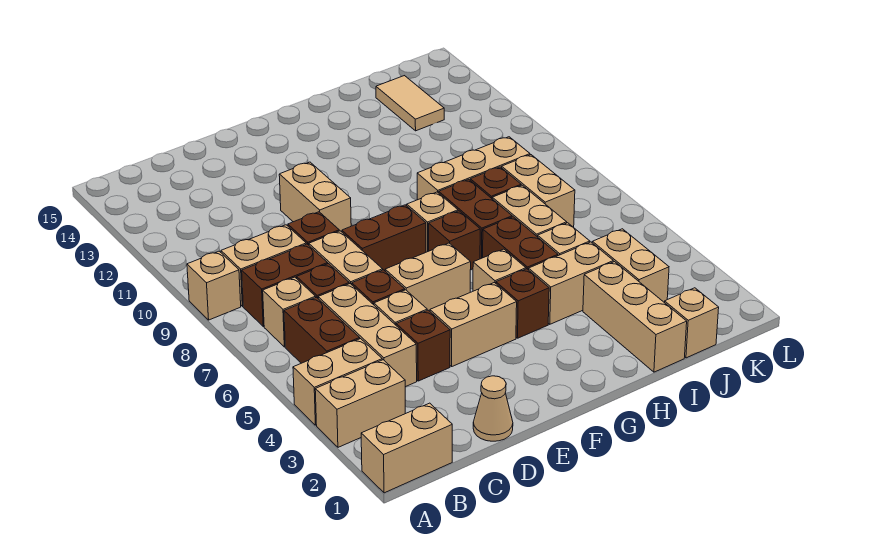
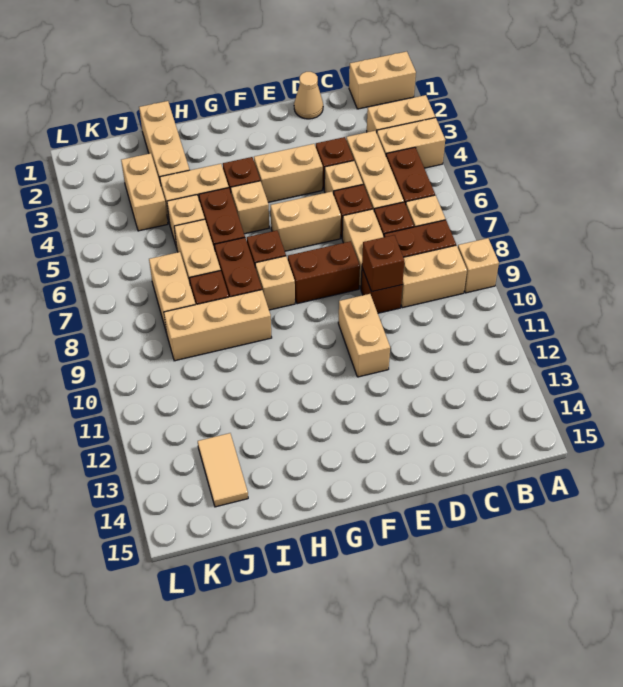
none -> brown brick D9 level 2
tan brick J1 level 1 -> none

